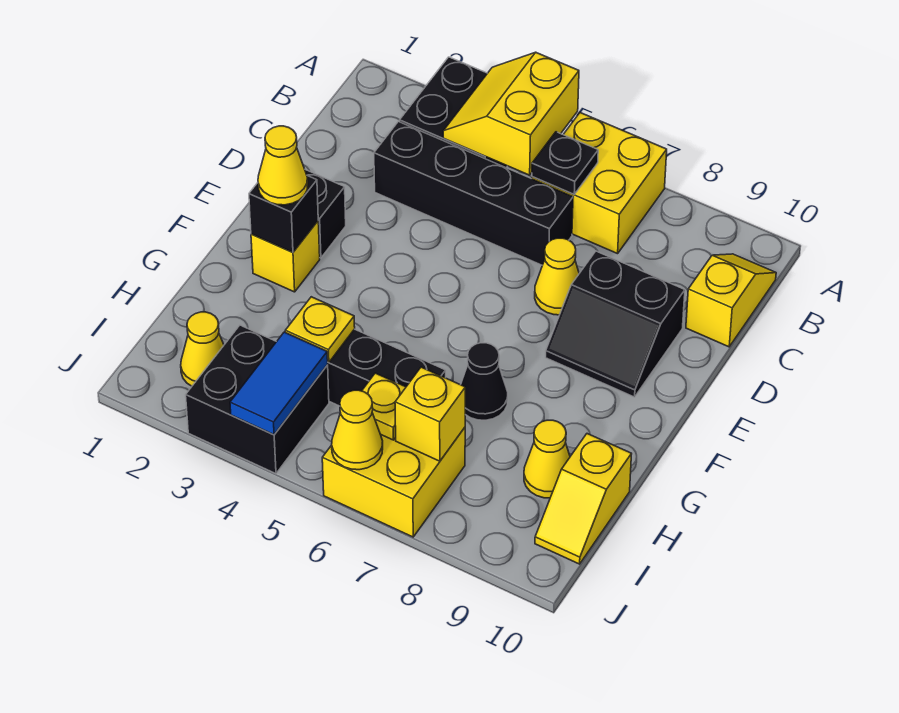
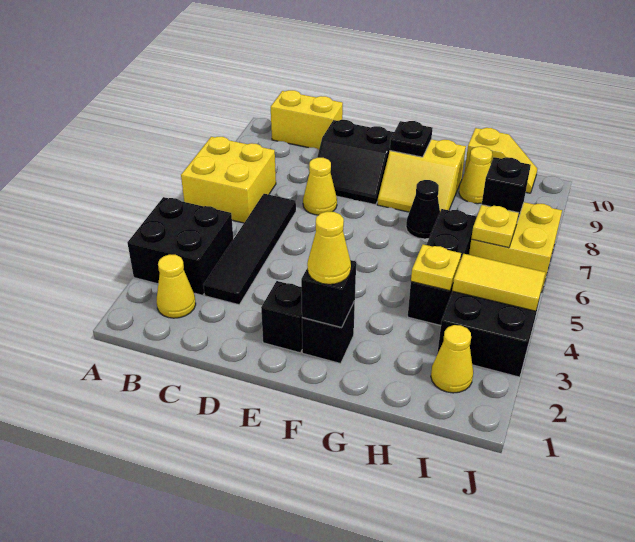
yellow slope A4:B5 level 2 top 5 -> yellow slope F8:G9 level 1 top 9
black plate B6 level 2 -> black plate F9 level 2
yellow slope B10:C10 level 1 top C -> yellow brick B10:C10 level 1
black brick C3:C6 level 1 -> black tile C3:C6 level 1
black slope D8:E9 level 1 top D -> black slope D8:E9 level 1 top 9
yellow brick F2 level 1 -> black brick F2 level 1
blue tile I4:J4 level 2 -> yellow tile I4:J4 level 2
yellow brick I7 level 2 -> black brick I7 level 2
yellow cone J6 level 2 -> yellow cone B2 level 1

